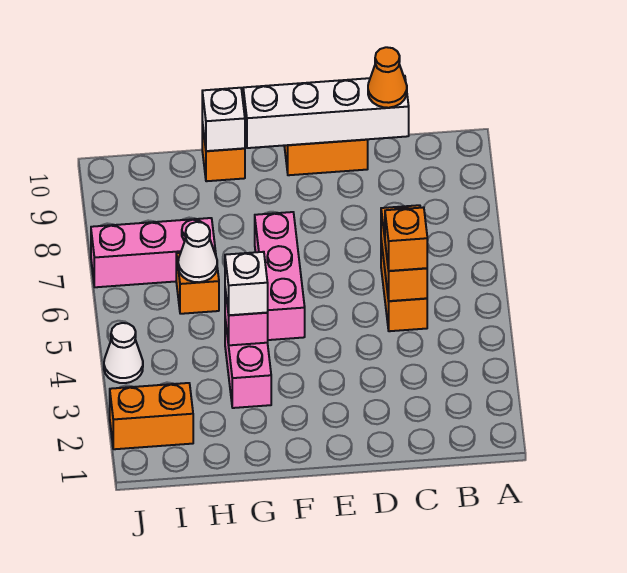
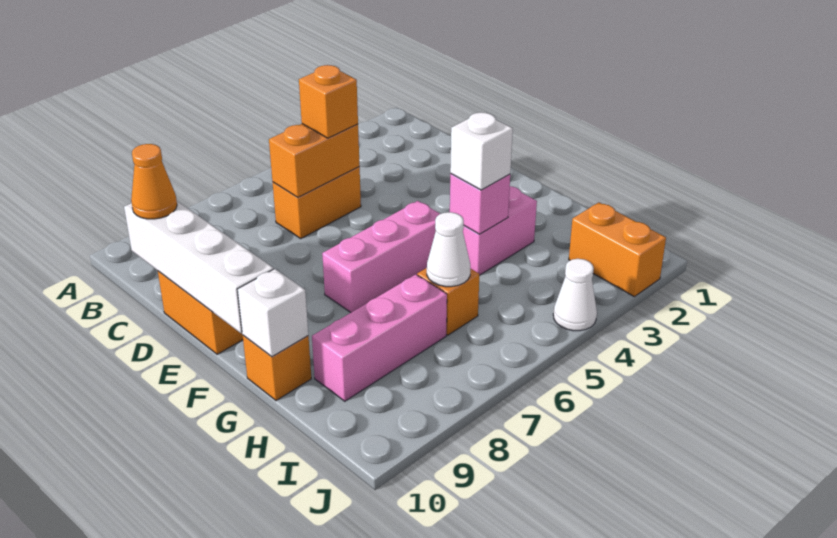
pink brick H7:J7 level 1 -> pink brick H7:H9 level 1

